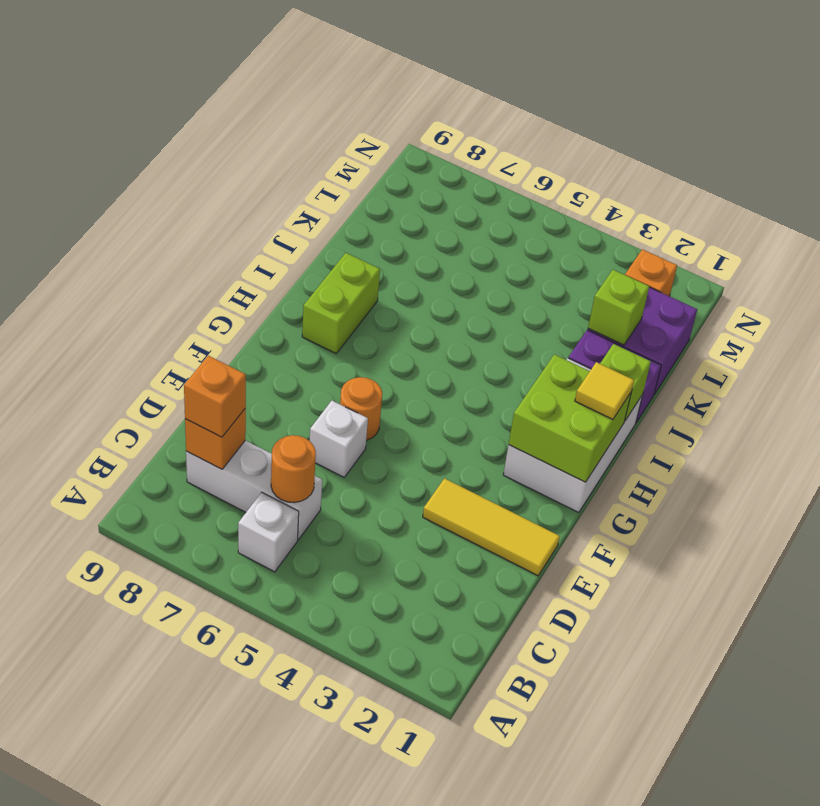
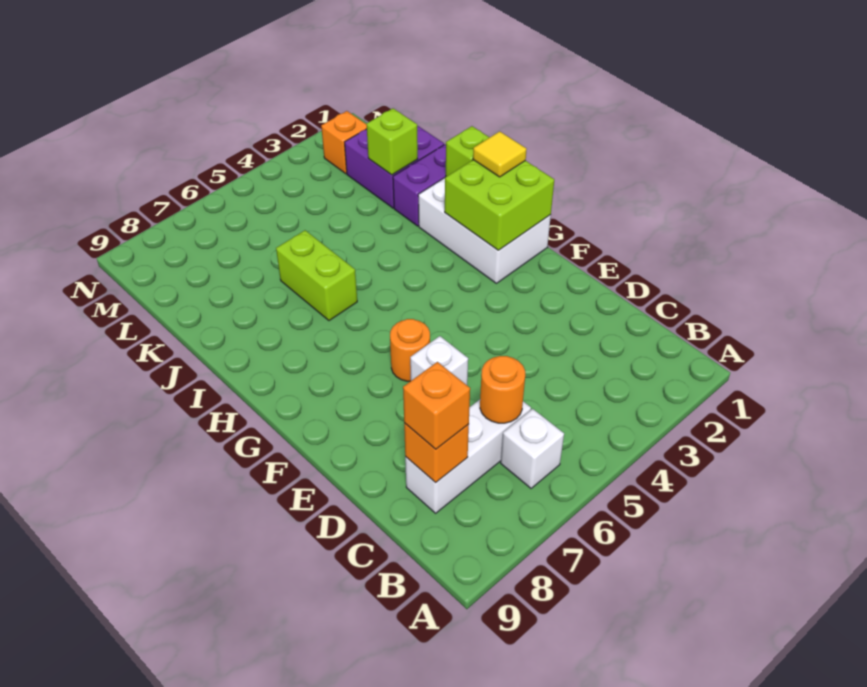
yellow tile E1:E3 level 1 -> none
lime brick H8:I8 level 1 -> lime brick I6:J6 level 1

